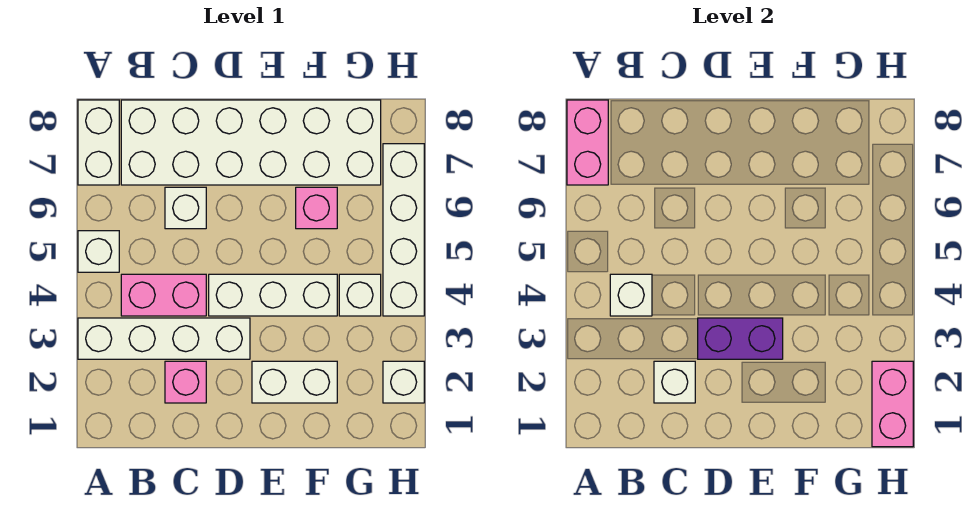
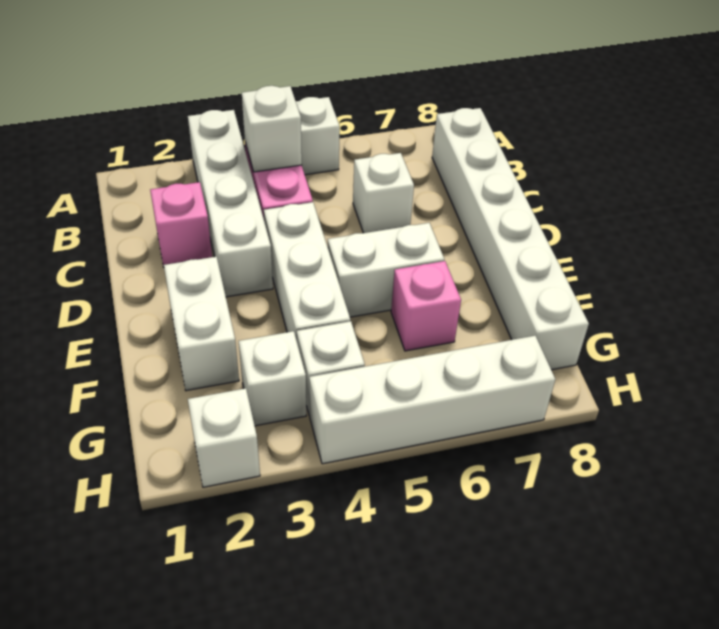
white brick A7:A8 level 1 -> white brick E5:E6 level 1
pink brick A7:A8 level 2 -> none
white brick B7:G8 level 1 -> white brick B8:G8 level 1
white brick C2 level 2 -> white brick G3 level 1
purple brick D3:E3 level 2 -> none
pink brick H1:H2 level 2 -> none

